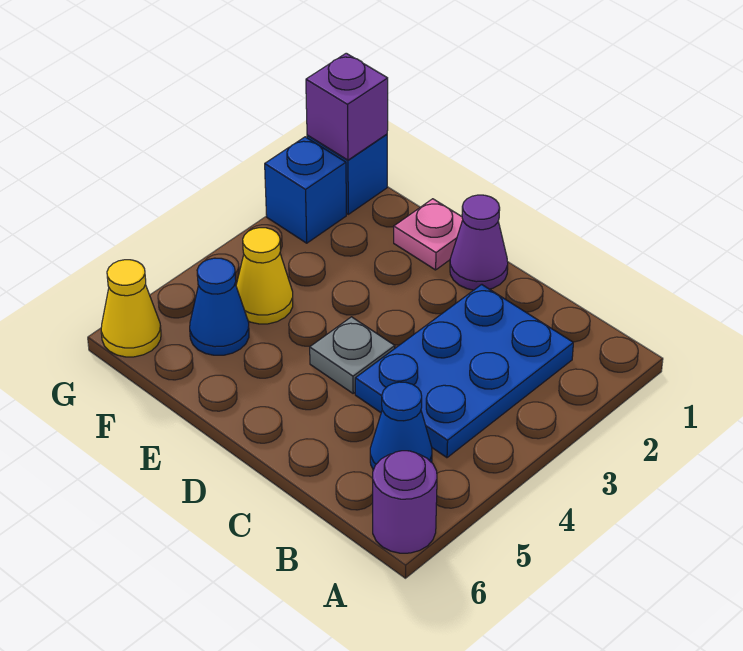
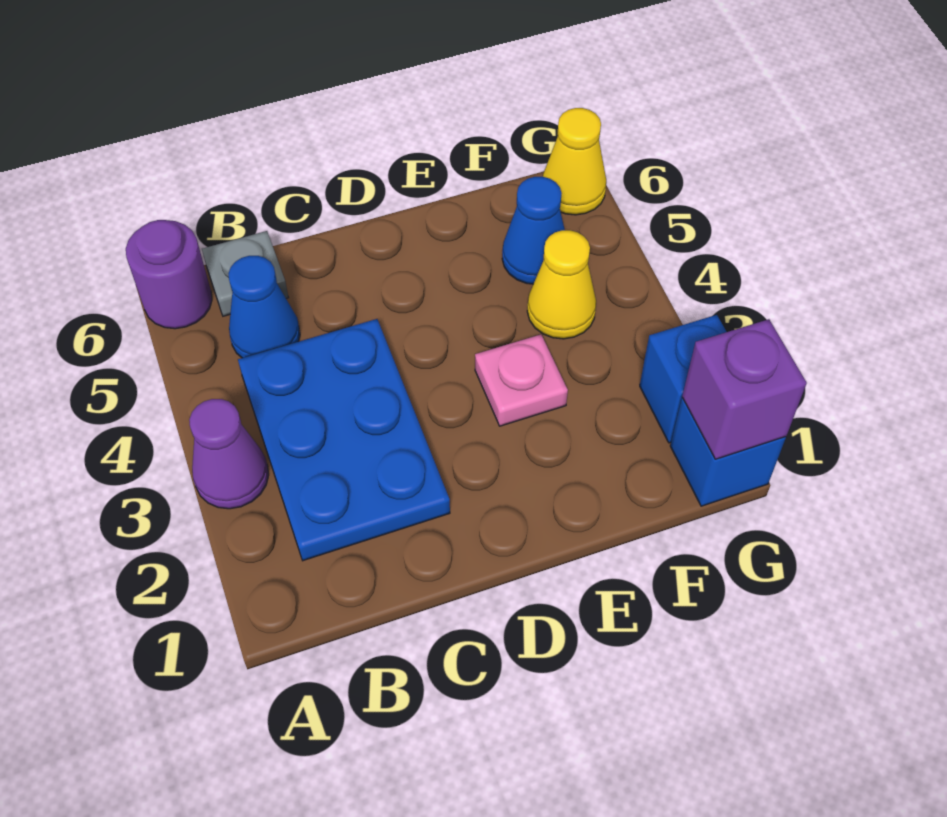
purple cone D1 level 1 -> purple cone A3 level 1
grey plate D4 level 1 -> grey plate B6 level 1
pink plate E1 level 1 -> pink plate E3 level 1

